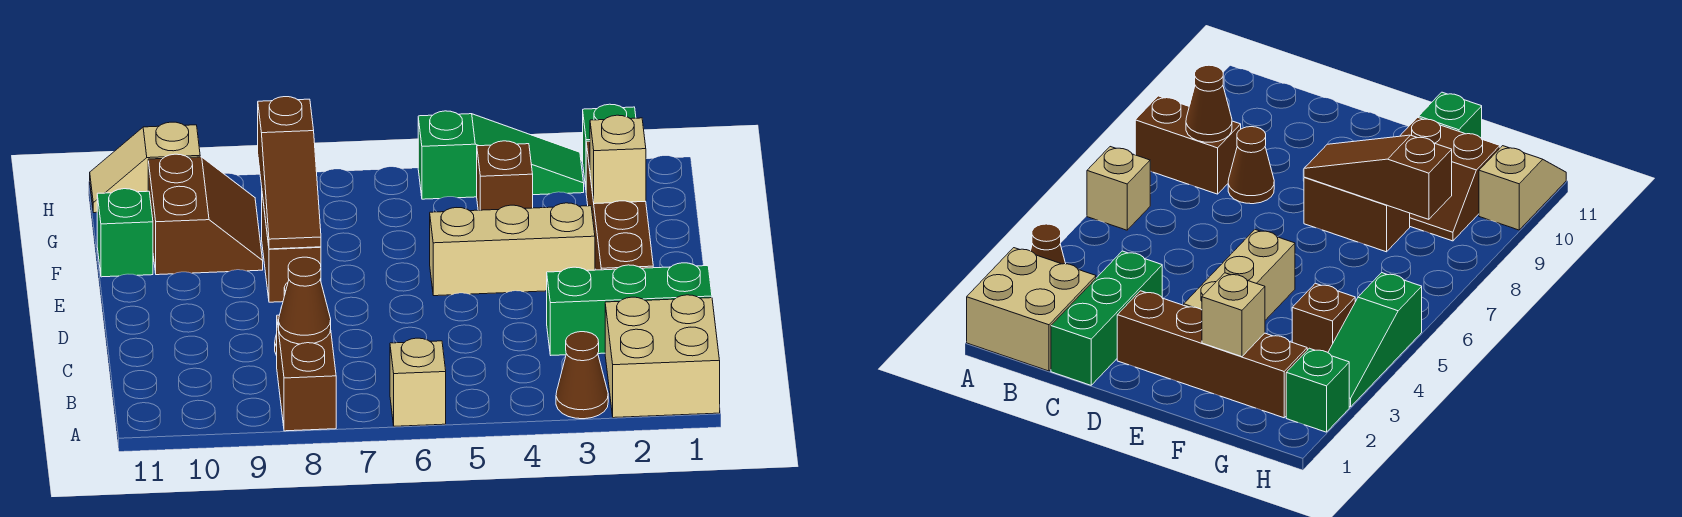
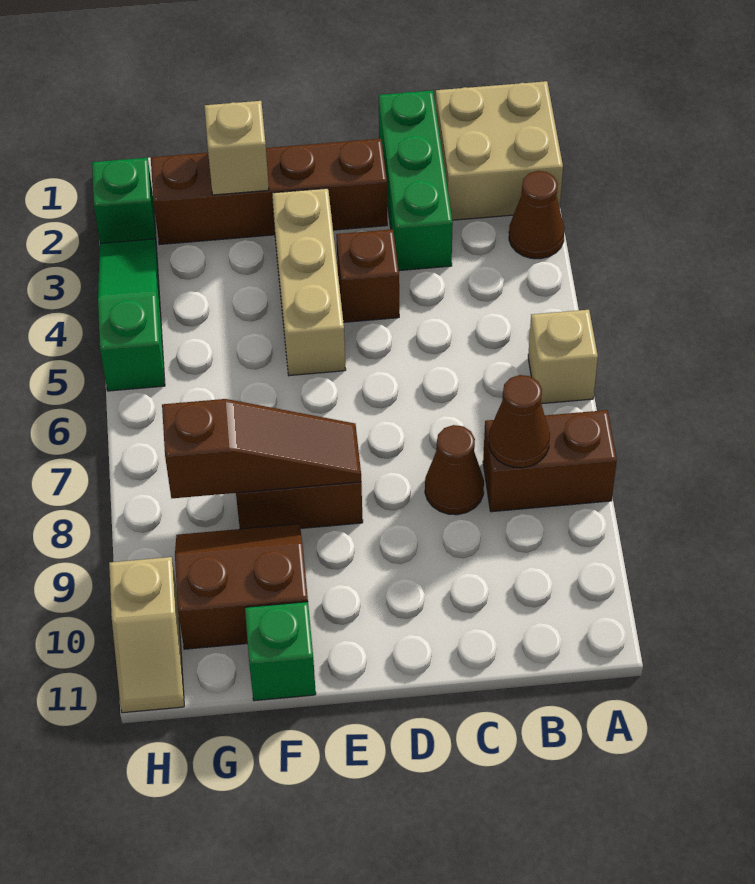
brown brick G4 level 1 -> brown brick D4 level 1

